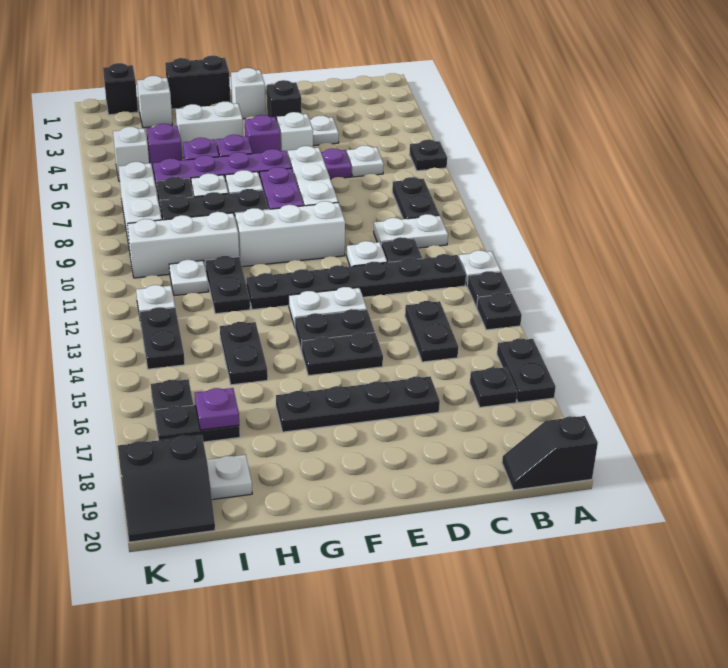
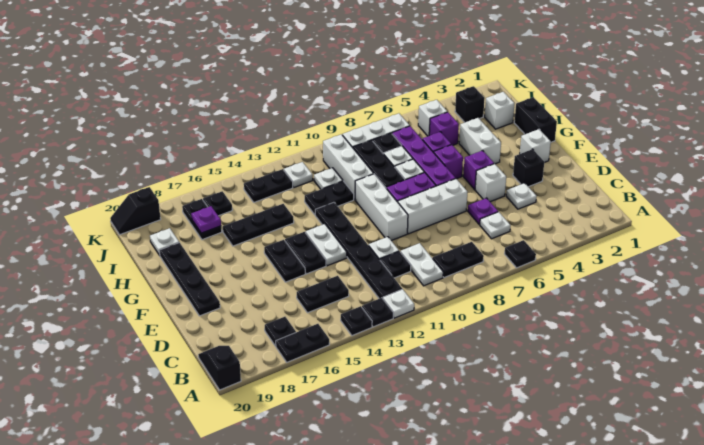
black plate D17:G17 level 1 -> black plate E19:H19 level 1
black plate H14:H15 level 1 -> black plate H14:H16 level 1
black brick J1 level 1 -> black brick J3 level 1
black slope J19:K20 level 1 top 19 -> black slope K19:K20 level 1 top 19

